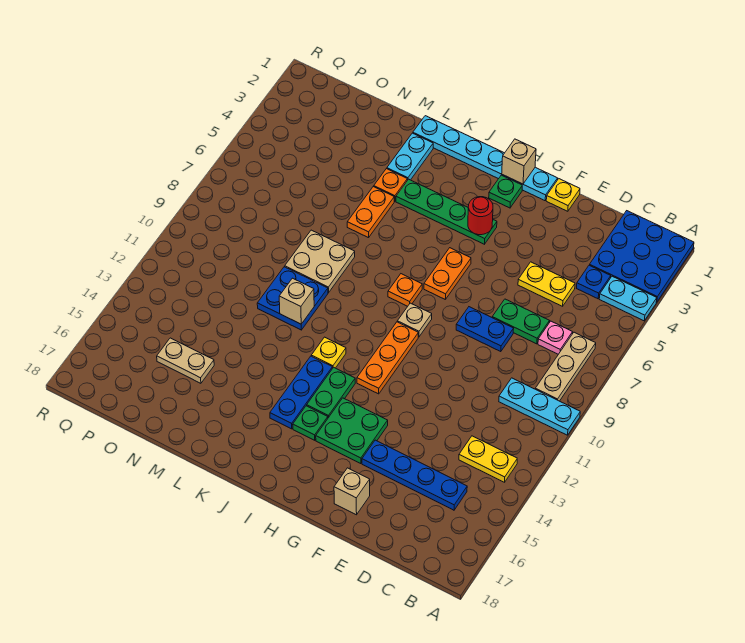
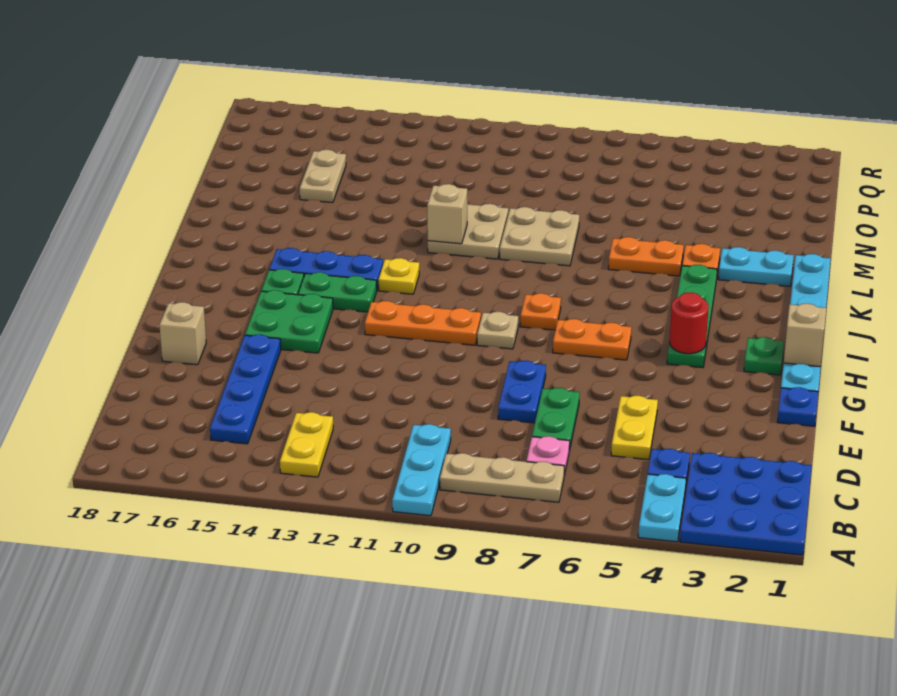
yellow plate F1 level 1 -> blue plate F1 level 1
blue plate L10:M11 level 1 -> tan plate L10:M11 level 1

